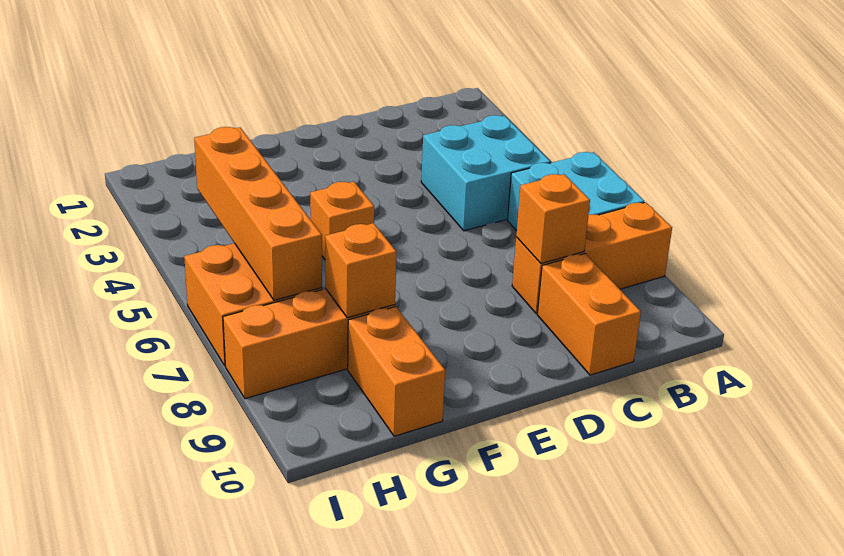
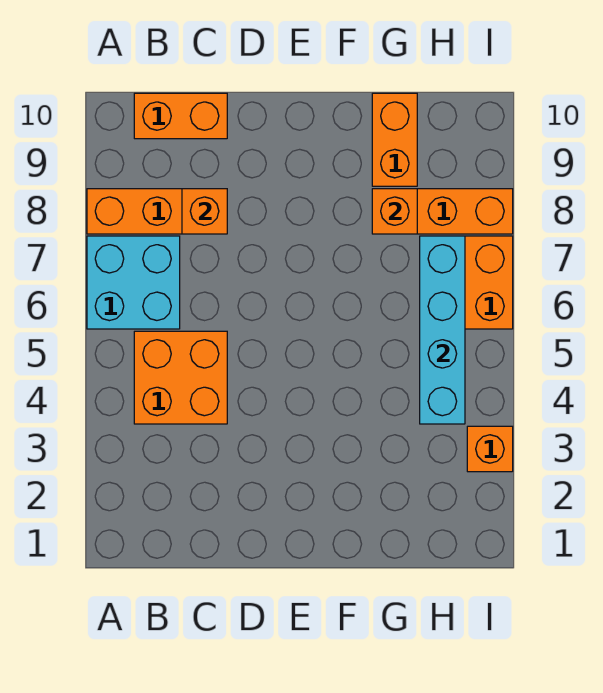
cyan brick B4:C5 level 1 -> orange brick B4:C5 level 1
orange brick C9:C10 level 1 -> orange brick B10:C10 level 1
orange brick F5 level 1 -> orange brick I3 level 1
orange brick H4:H7 level 2 -> cyan brick H4:H7 level 2

